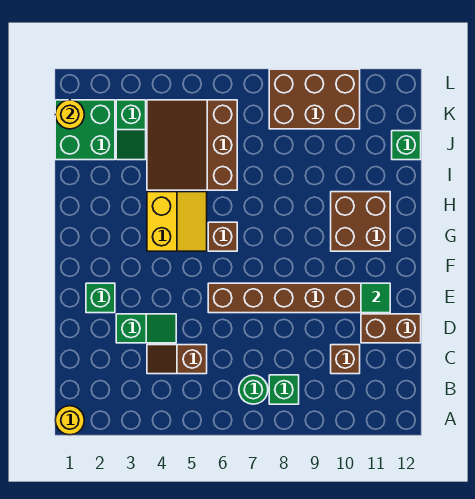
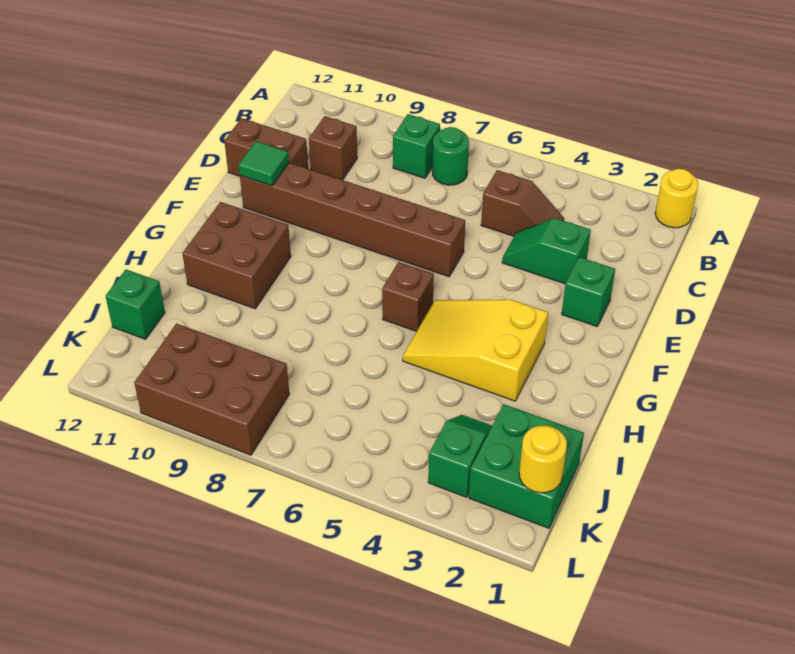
yellow slope G4:H5 level 1 top 4 -> yellow slope G3:H5 level 1 top 3
brown slope I4:K6 level 1 top 6 -> none

